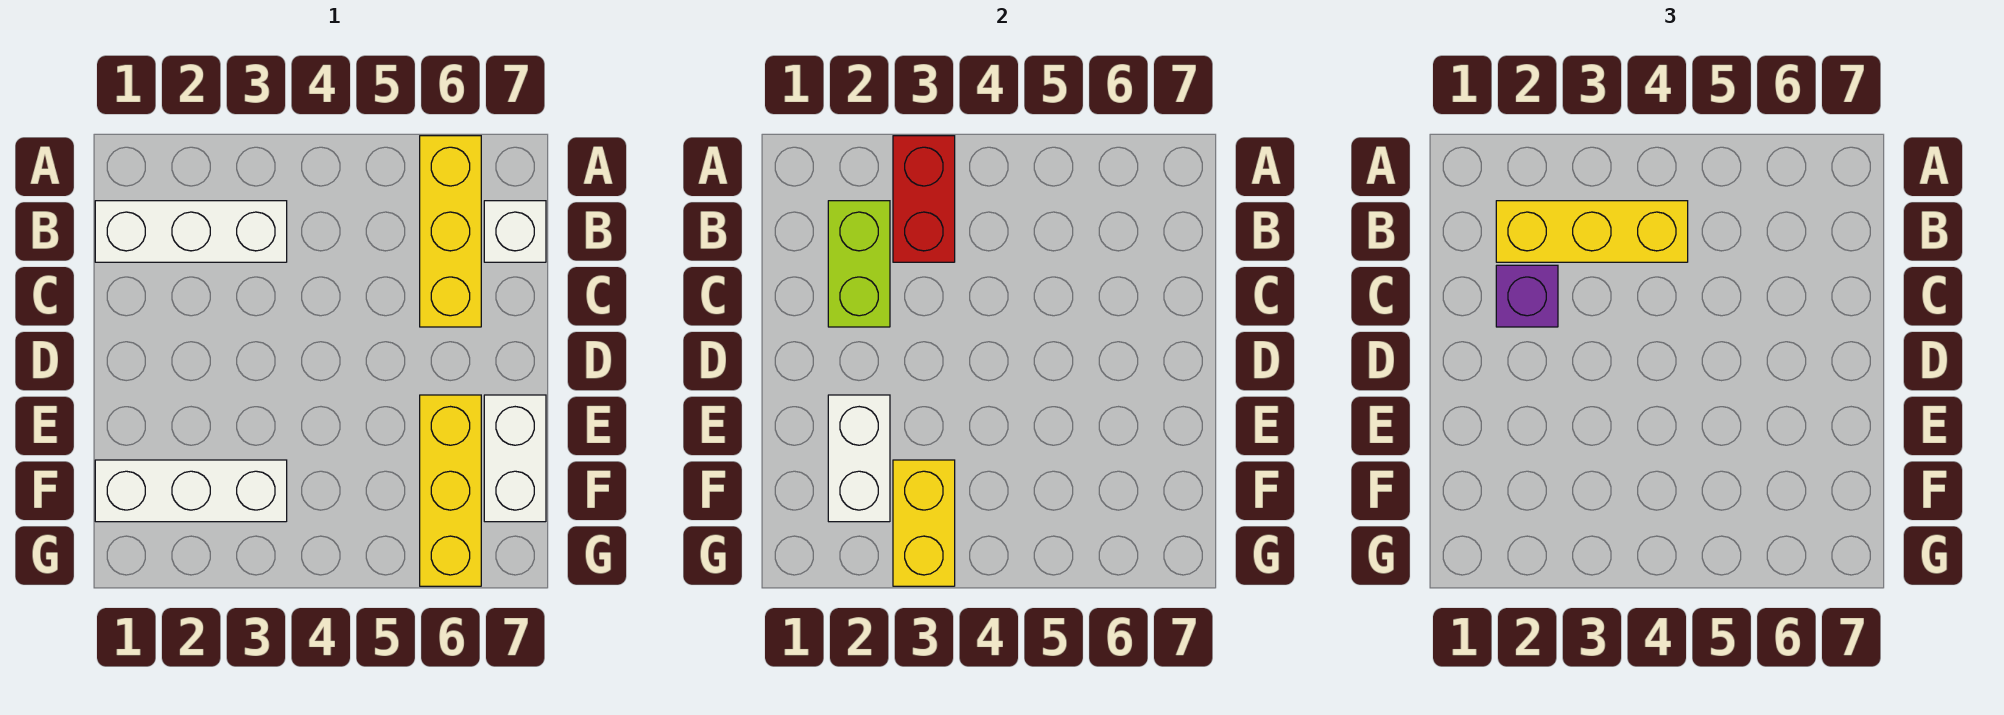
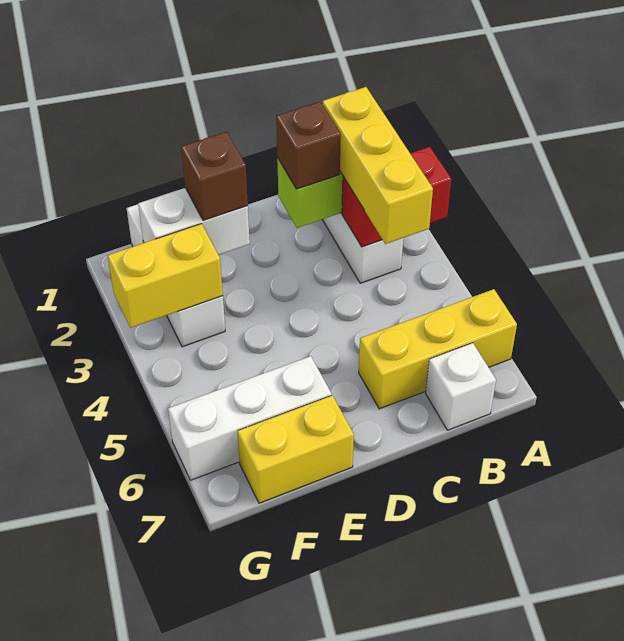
purple brick C2 level 3 -> brown brick C2 level 3
none -> brown brick E2 level 3
yellow brick E6:G6 level 1 -> white brick E6:G6 level 1
white brick E7:F7 level 1 -> yellow brick E7:F7 level 1

